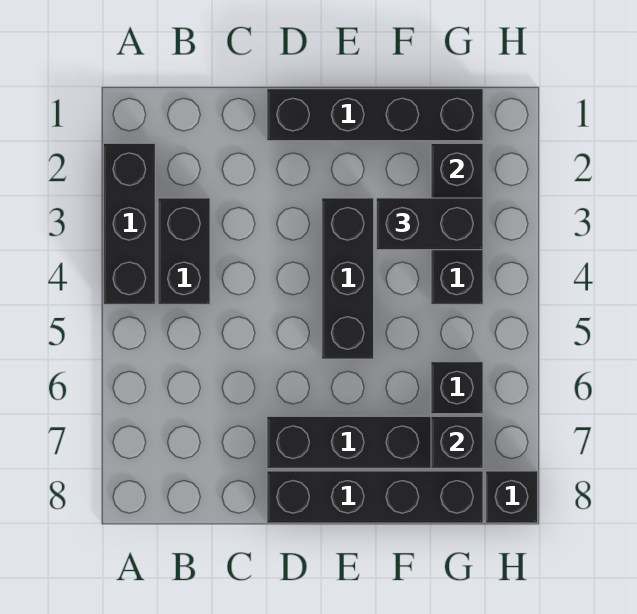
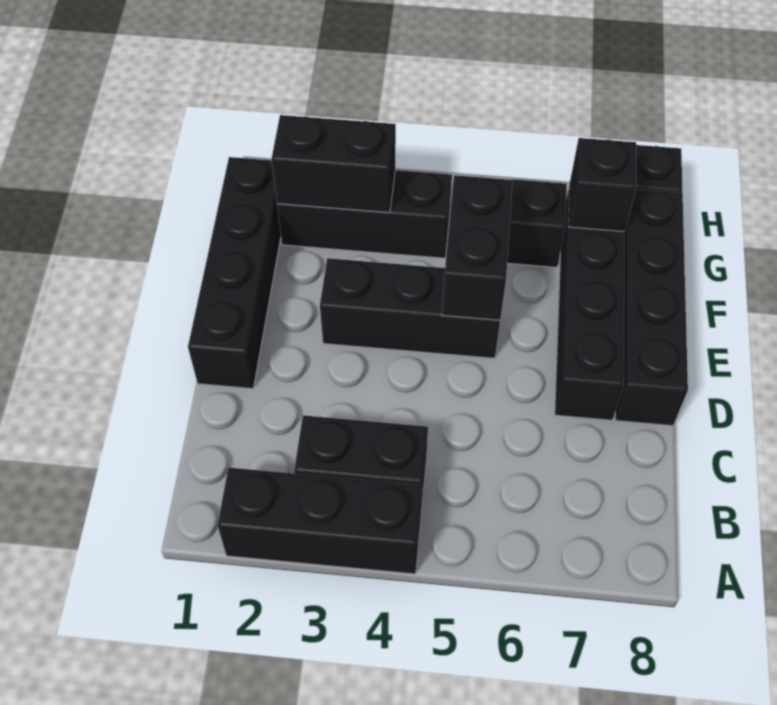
black brick F3:G3 level 3 -> black brick E5:F5 level 2

